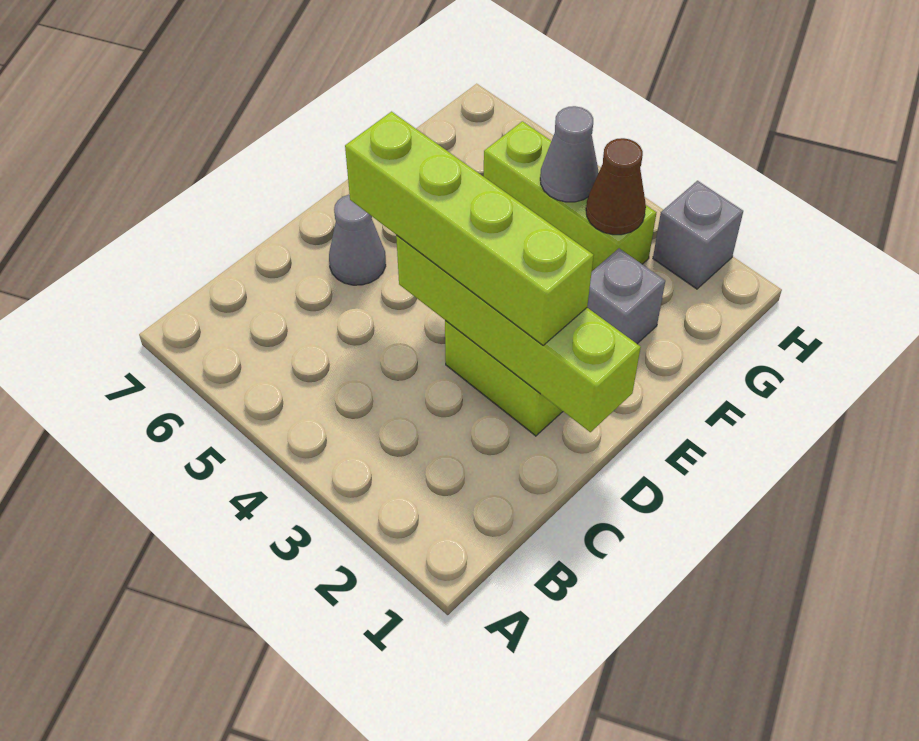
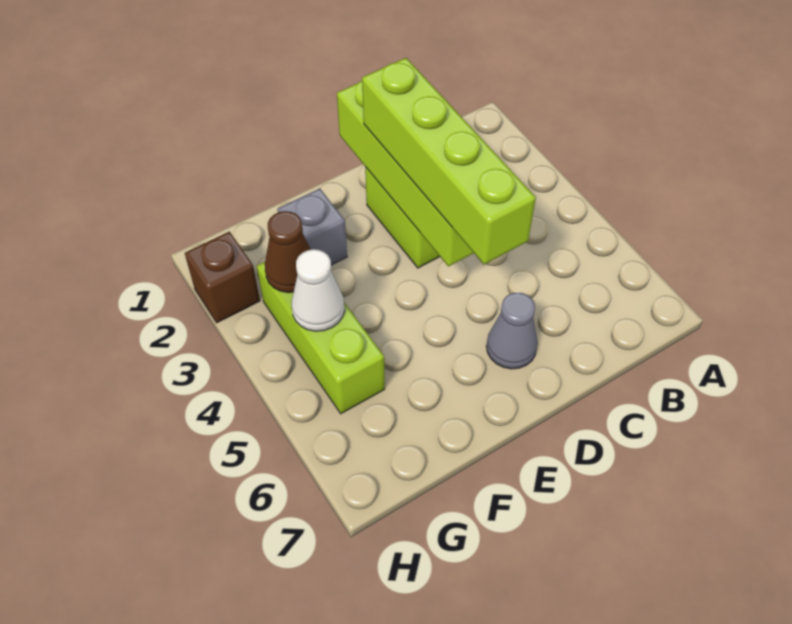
grey cone G4 level 2 -> white cone G4 level 2
grey brick H2 level 1 -> brown brick H2 level 1

